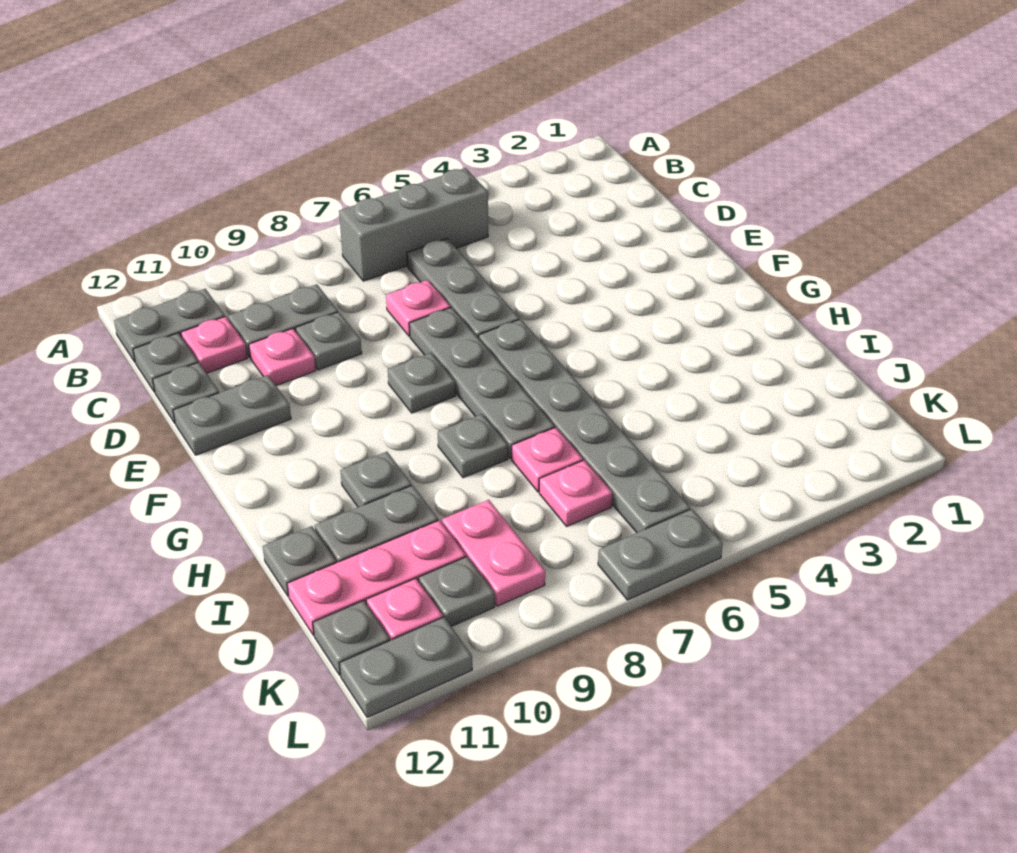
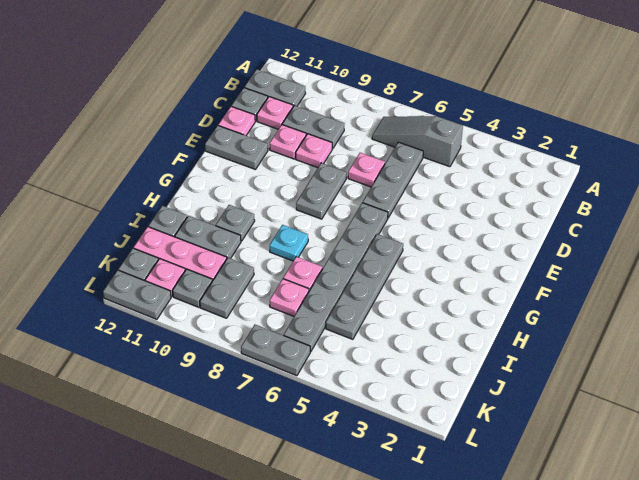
grey brick B5:B7 level 1 -> grey slope B5:B7 level 1 top 5
grey plate D9 level 1 -> pink plate D9 level 1
grey plate D12 level 1 -> pink plate D12 level 1
grey plate E7:H7 level 1 -> grey plate G5:J5 level 1
grey plate F8 level 1 -> grey plate E8:F8 level 1
grey plate H8 level 1 -> cyan plate H8 level 1
pink plate J9:K9 level 1 -> grey plate J9:K9 level 1

